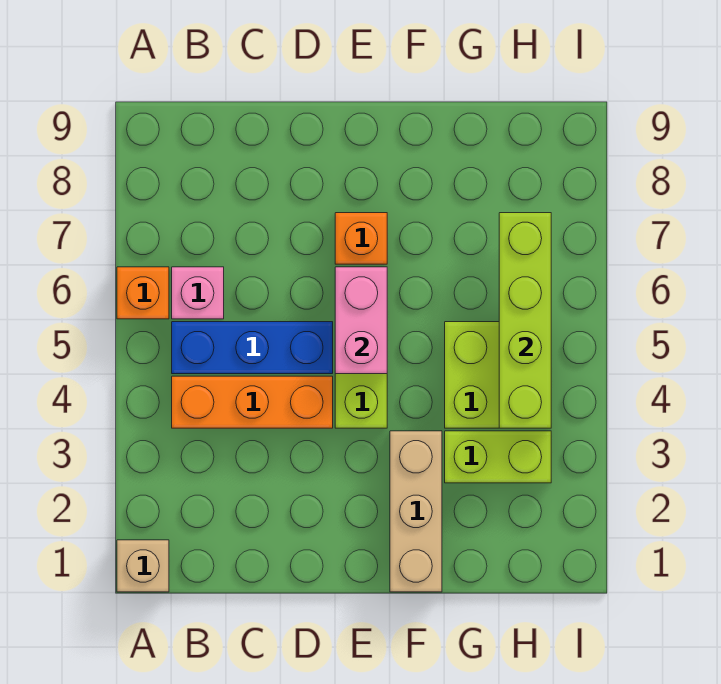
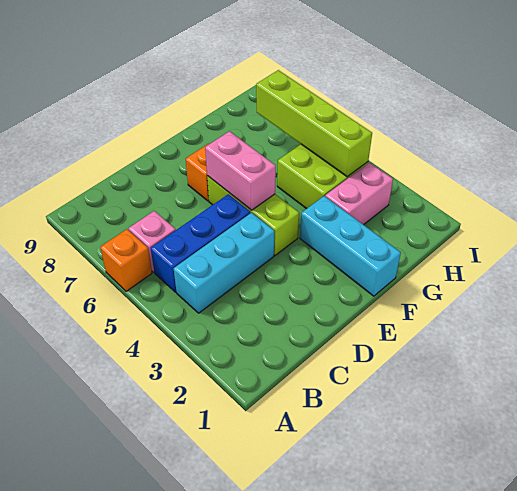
tan brick A1 level 1 -> none
orange brick B4:D4 level 1 -> cyan brick B4:D4 level 1
tan brick F1:F3 level 1 -> cyan brick F1:F3 level 1
lime brick G3:H3 level 1 -> pink brick G3:H3 level 1

